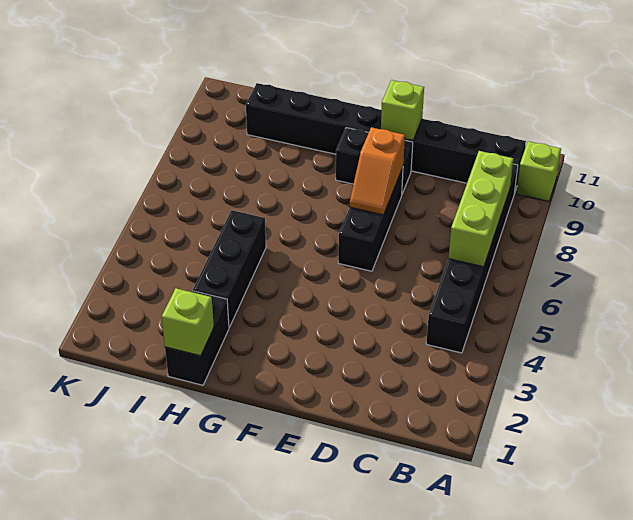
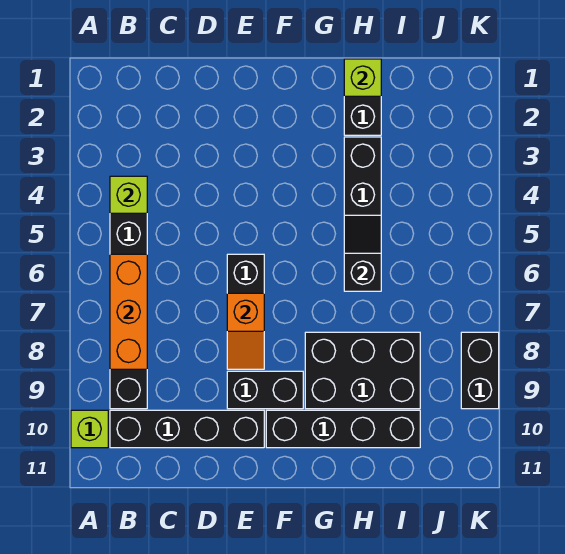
lime brick B6:B8 level 2 -> orange brick B6:B8 level 2
orange slope E7:E8 level 2 top 8 -> orange slope E7:E8 level 2 top 7
lime brick E10 level 2 -> lime brick B4 level 2
none -> black brick G8:I9 level 1
none -> black slope H5:H6 level 2 top 6
none -> black brick K8:K9 level 1

